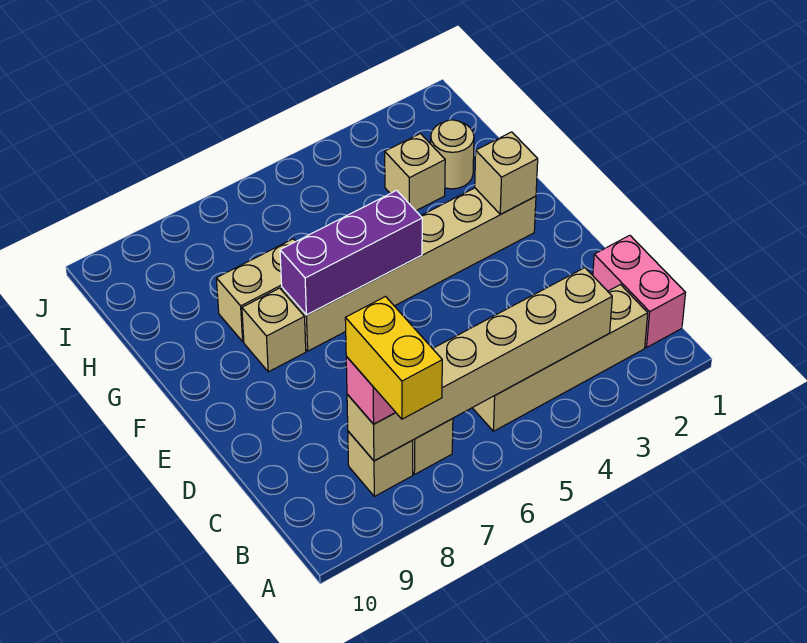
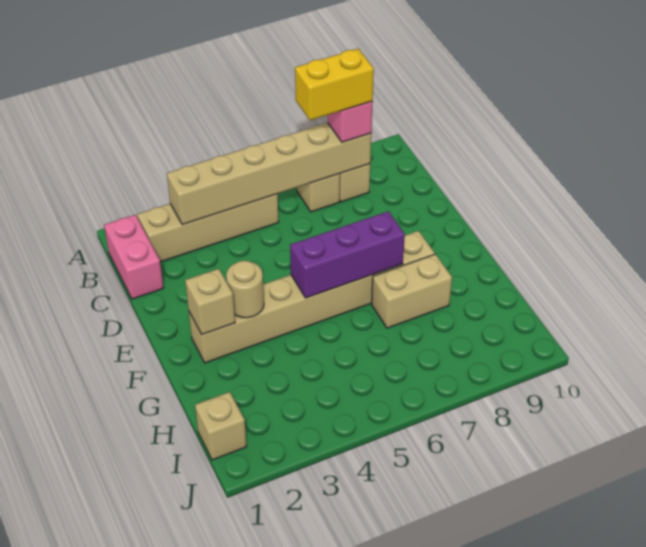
yellow brick A8:B8 level 4 -> yellow brick B7:B8 level 4
tan round brick H2 level 1 -> tan round brick F3 level 2
tan brick H3 level 1 -> tan brick I1 level 1

